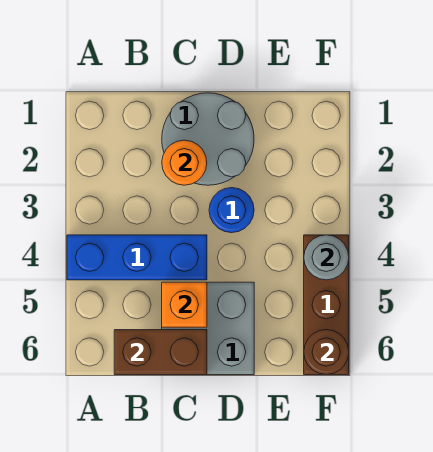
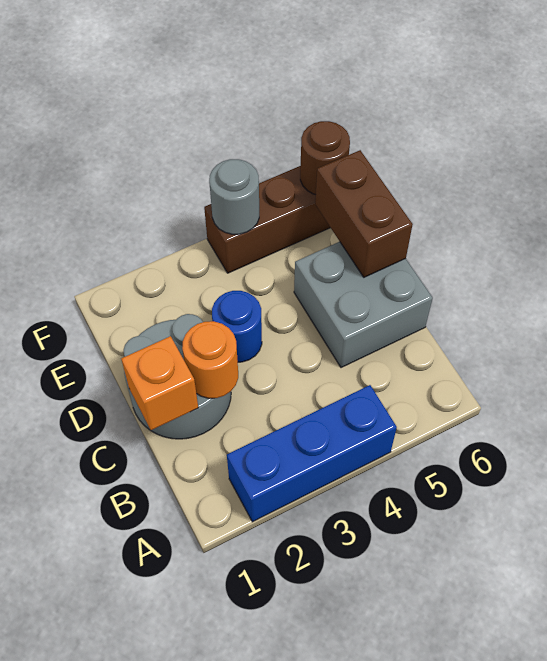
blue brick A4:C4 level 1 -> blue brick A2:A4 level 1
brown brick B6:C6 level 2 -> brown brick D6:E6 level 2
orange brick C5 level 2 -> orange brick C1 level 2

